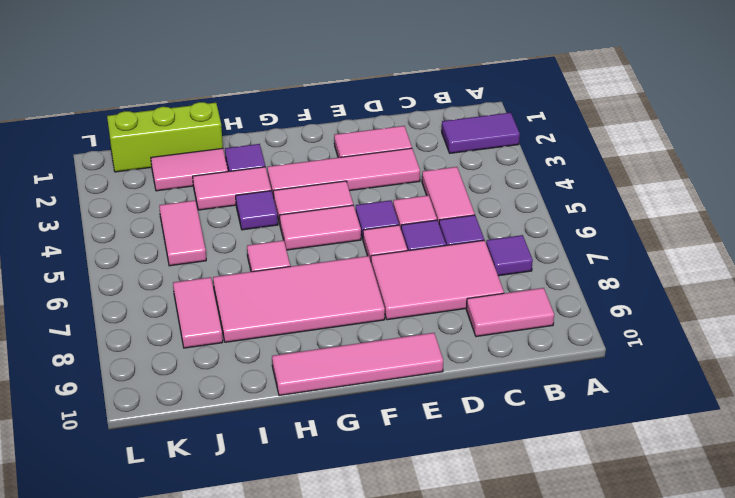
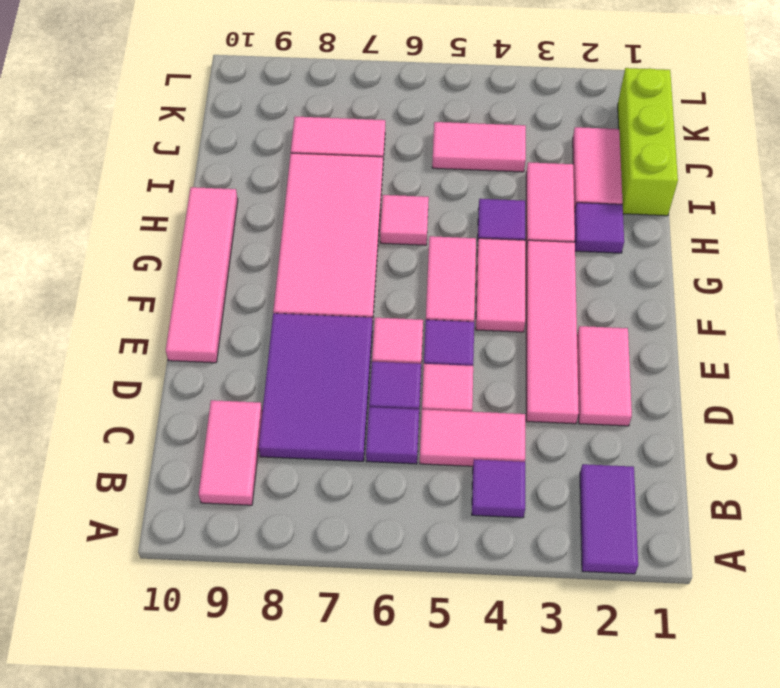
purple tile B7 level 1 -> purple tile B4 level 1
pink tile C7:E8 level 1 -> purple tile C7:E8 level 1

